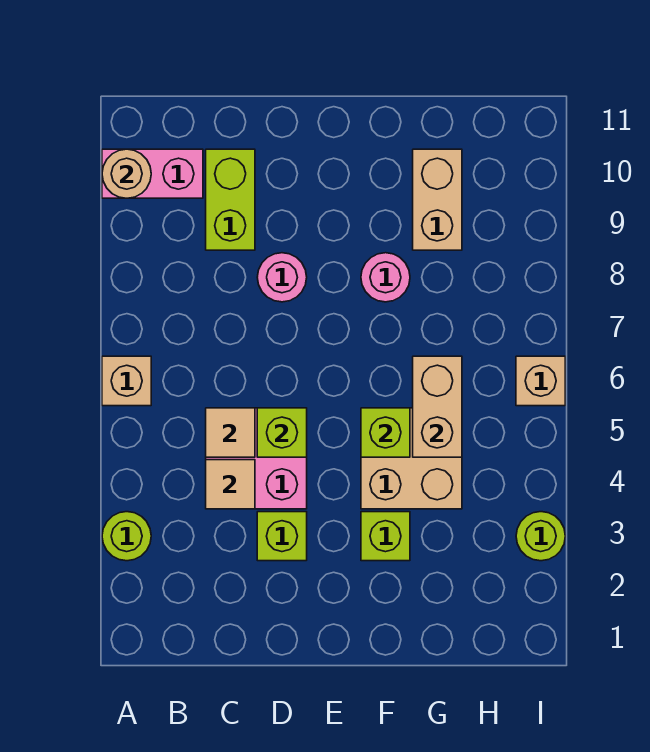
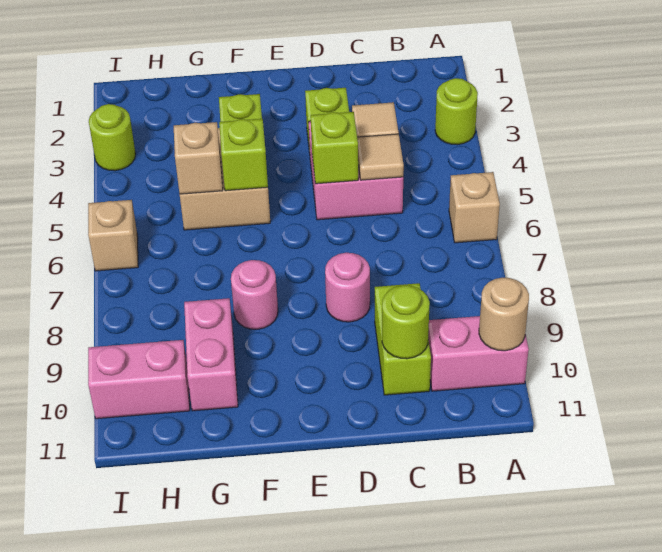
none -> lime round brick C10 level 2
tan brick G5:G6 level 2 -> tan brick G5 level 2
tan brick G9:G10 level 1 -> pink brick G9:G10 level 1
none -> pink brick H10:I10 level 1

